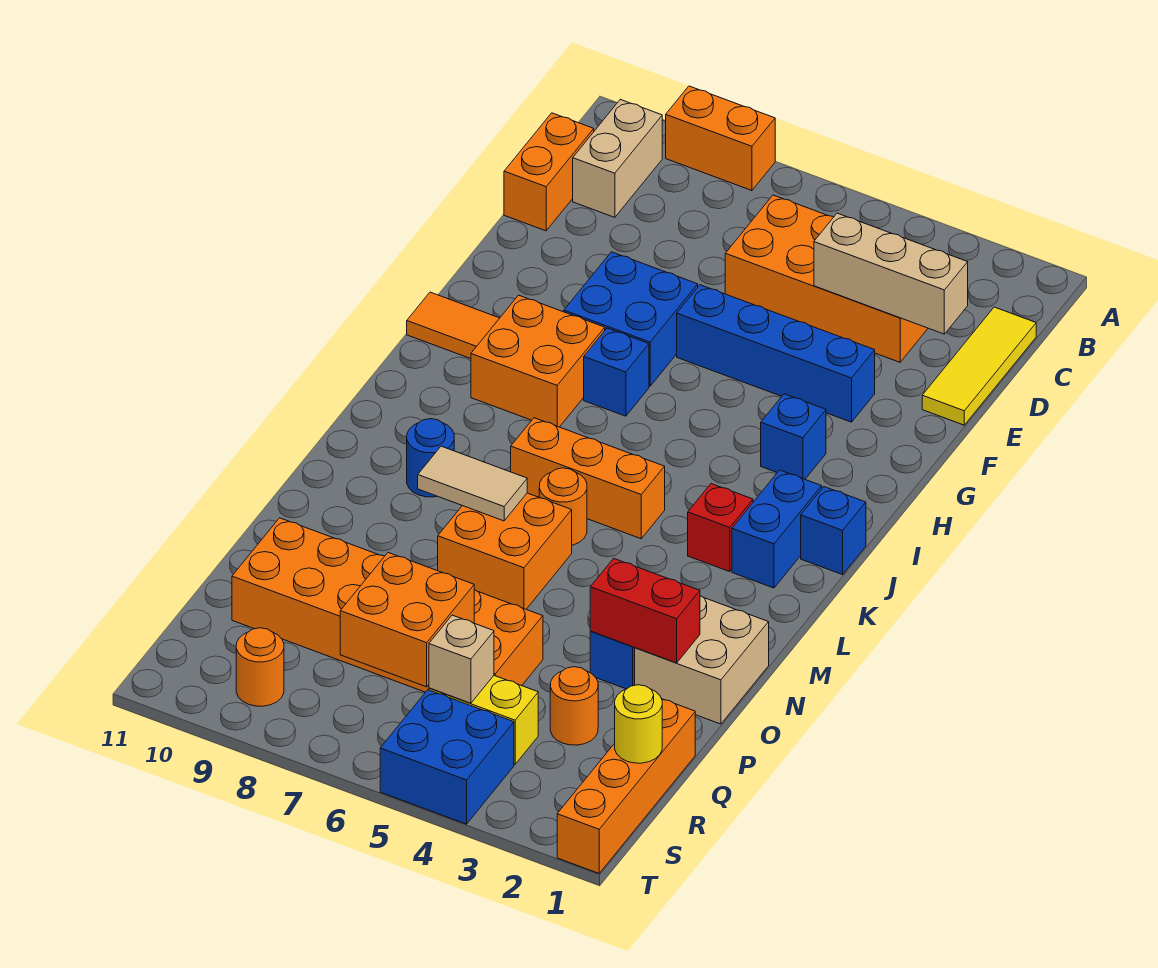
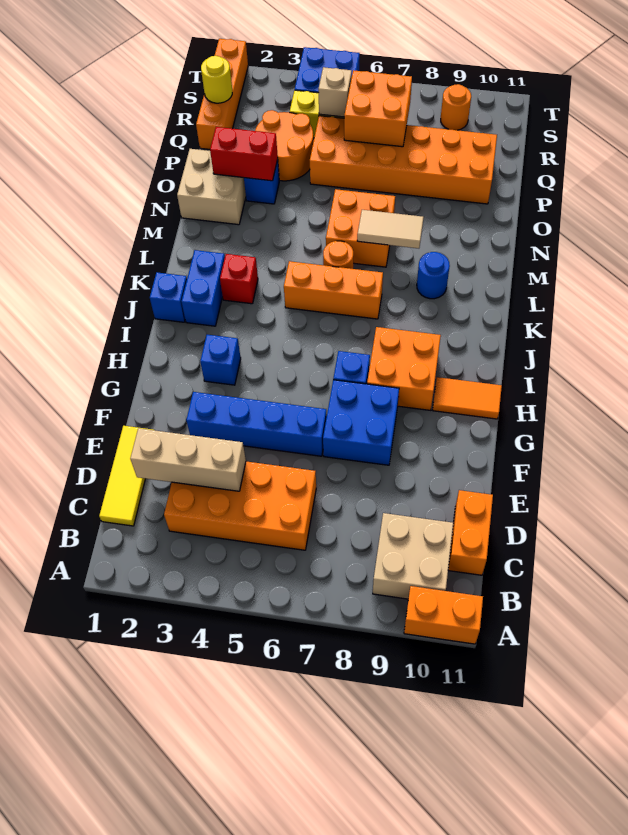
orange brick A8:A9 level 1 -> orange brick A10:A11 level 1
tan brick B10:C10 level 1 -> tan brick B9:C10 level 1
orange round brick Q3 level 1 -> orange round brick P3:Q4 level 1

